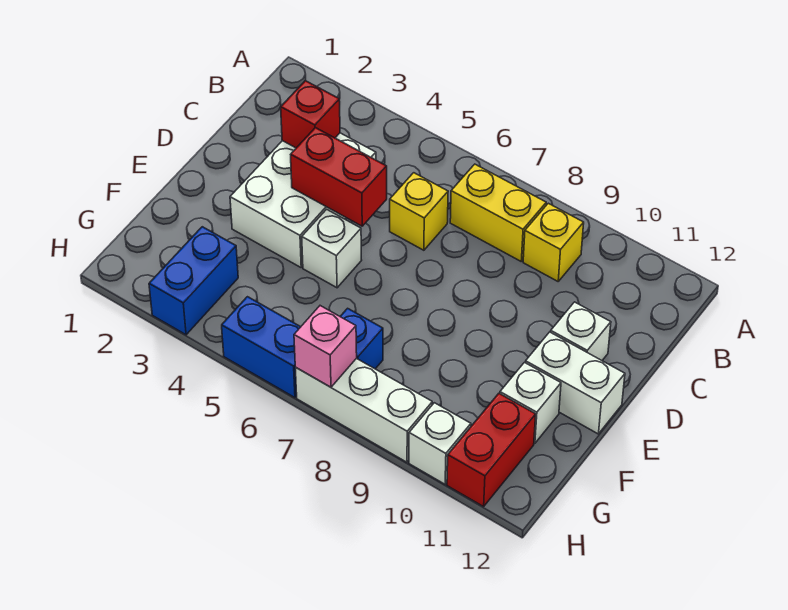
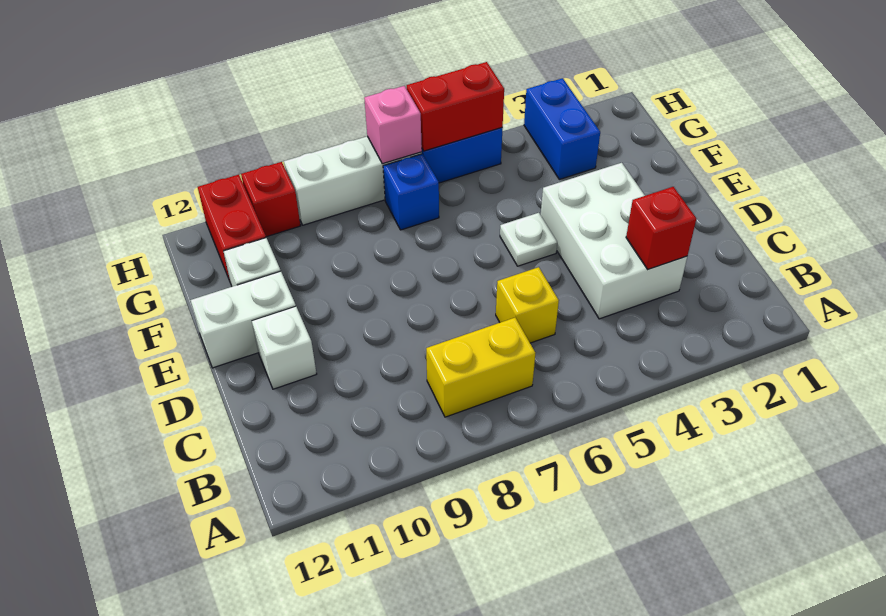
yellow brick B9 level 1 -> none
red brick D4:D5 level 2 -> red brick H5:H6 level 2
white brick E5 level 1 -> white plate E5 level 1
white brick H10 level 1 -> red brick H10 level 1

